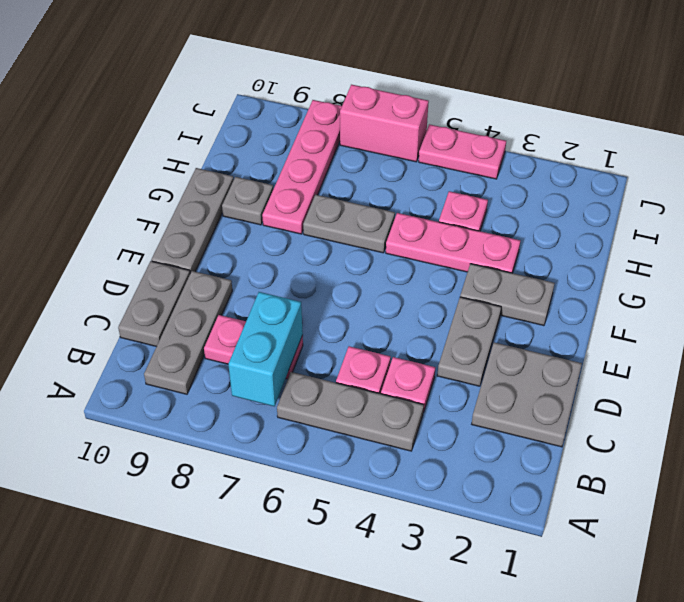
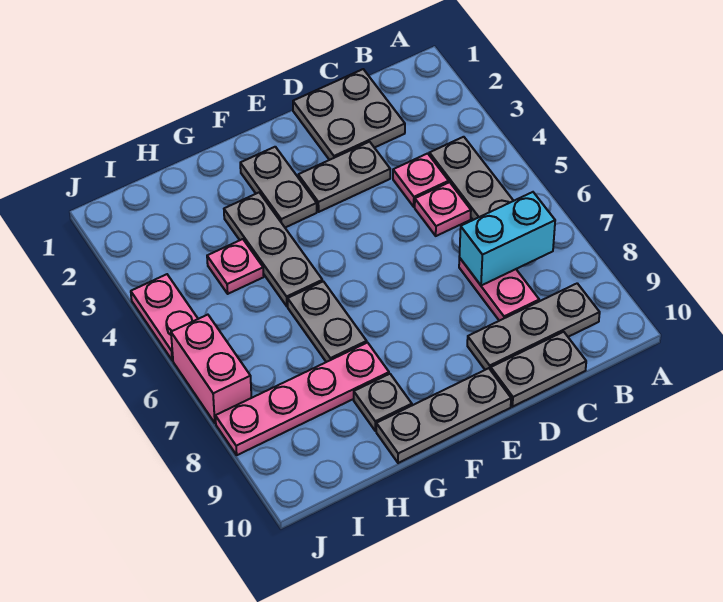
pink plate G3:G5 level 1 -> grey plate G3:G5 level 1

